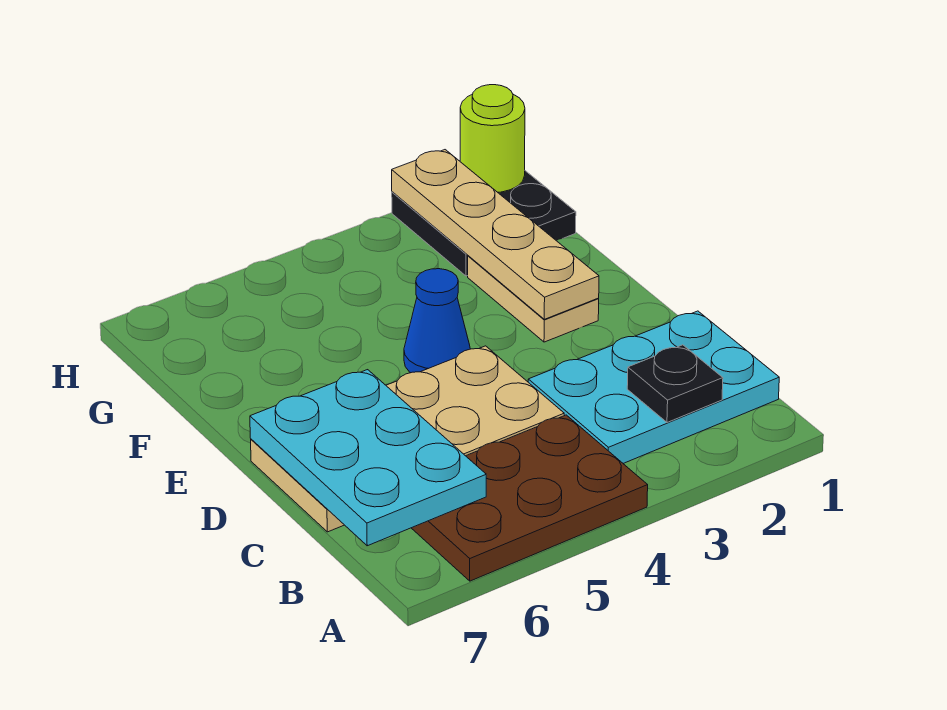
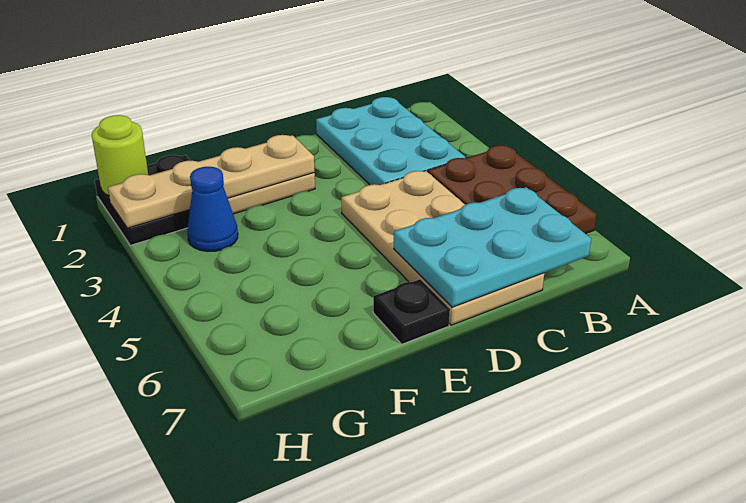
black plate B2 level 2 -> black plate E7 level 1
blue cone E4 level 1 -> blue cone G3 level 1

